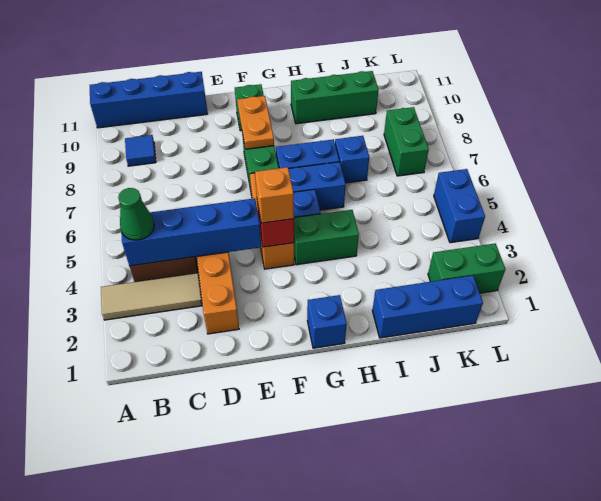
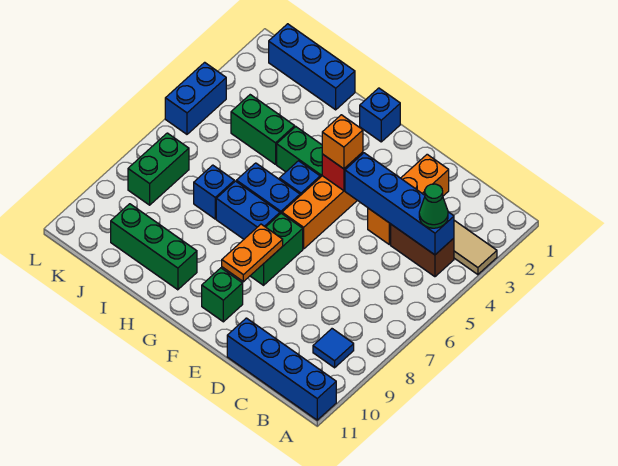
green brick K2:L2 level 1 -> green brick I4:J4 level 1

